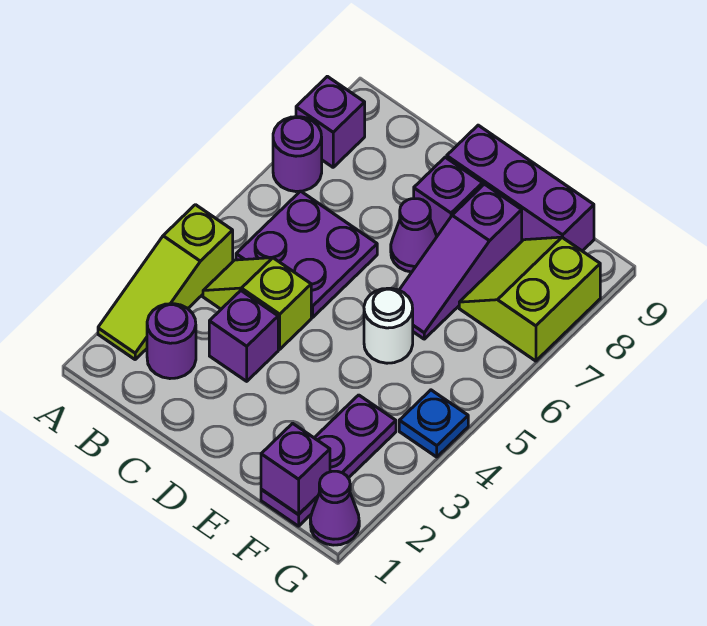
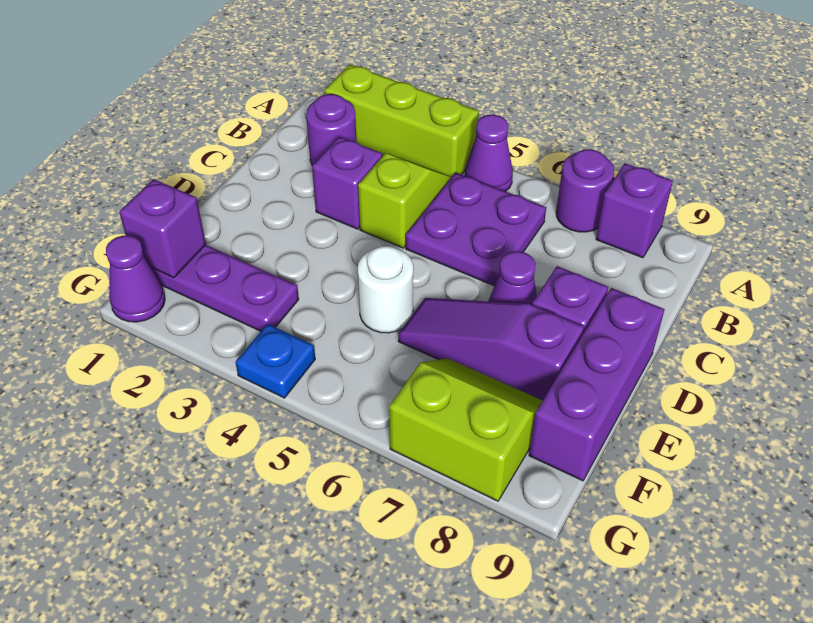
lime slope A2:A4 level 1 top 4 -> lime brick A2:A4 level 1
none -> purple cone A5 level 1

